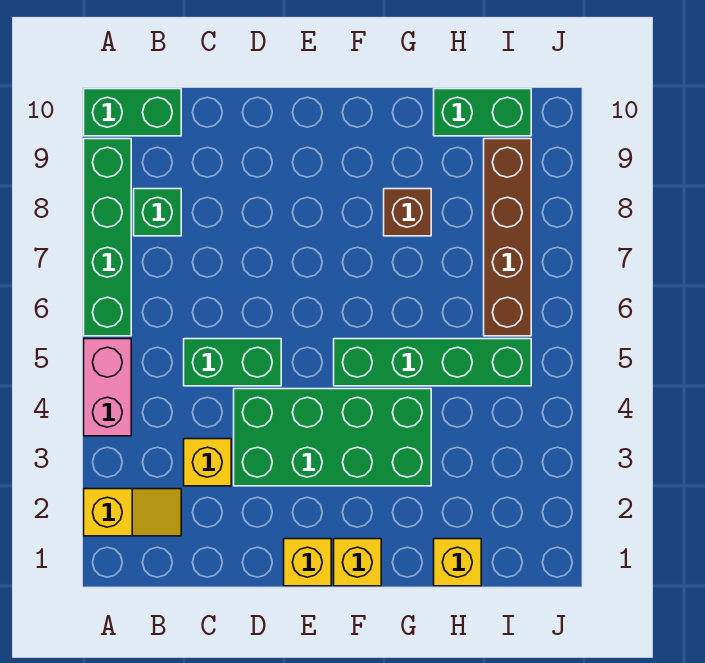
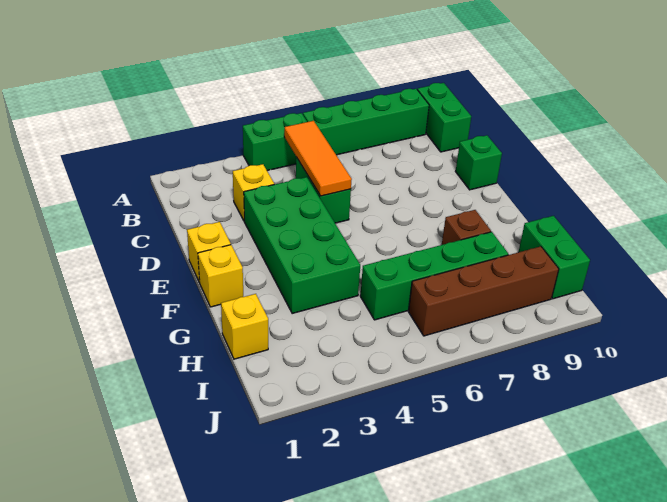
yellow slope A2:B2 level 1 top A -> none
pink brick A4:A5 level 1 -> green brick A4:A5 level 1
none -> orange tile B5:D5 level 2
green brick B8 level 1 -> green brick D10 level 1
green brick F5:I5 level 1 -> green brick H5:H8 level 1

